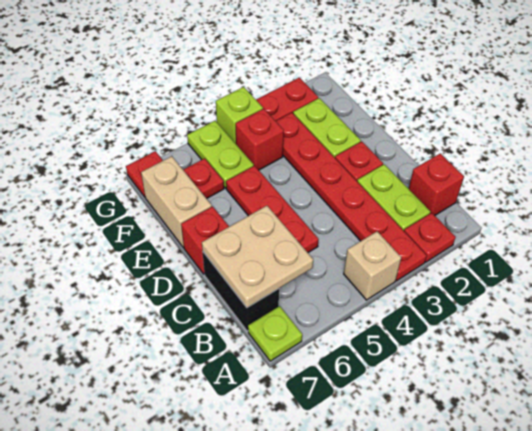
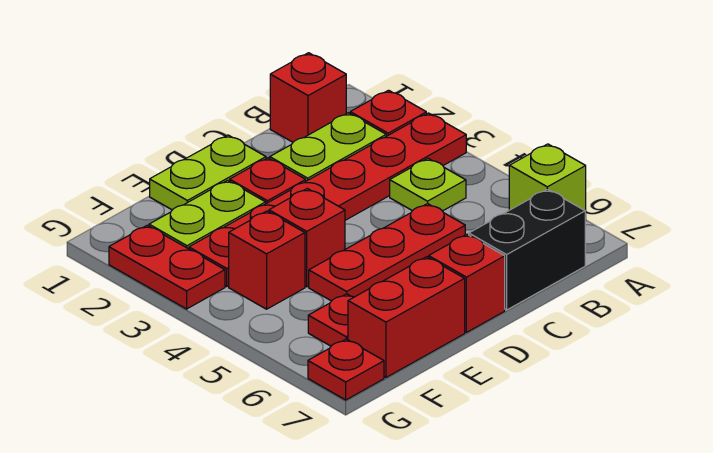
tan brick A4 level 1 -> none
lime plate A7 level 1 -> lime plate B4 level 1
tan plate B6:C7 level 2 -> none
none -> red brick E4 level 1
tan brick E7:F7 level 1 -> red brick E7:F7 level 1
lime plate F5:G5 level 1 -> lime plate D1:E1 level 1
lime brick G4 level 1 -> lime brick A6 level 1

